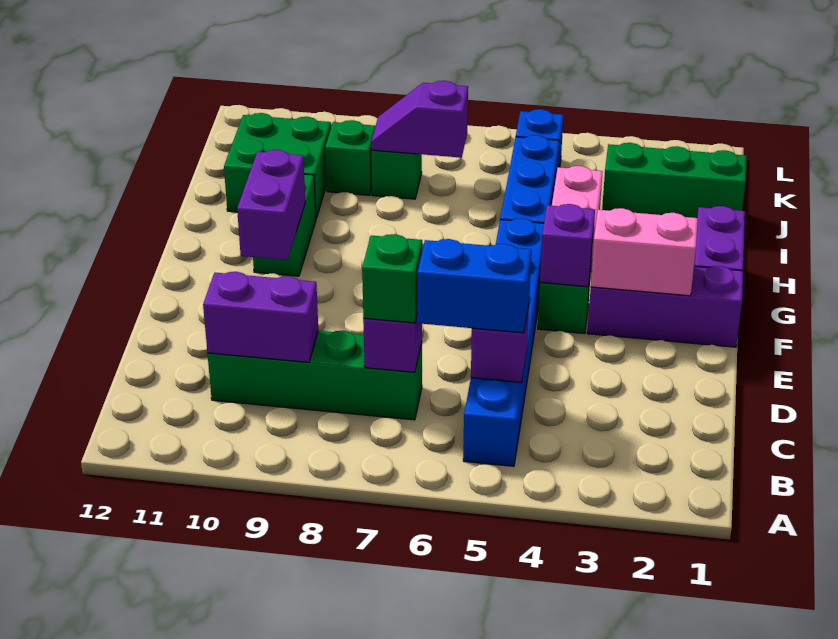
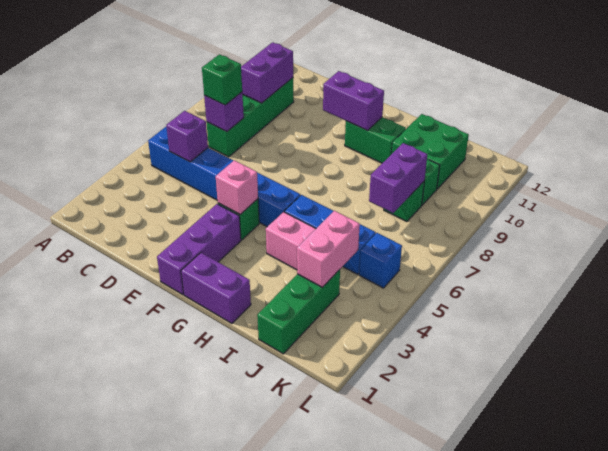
blue brick C5:C6 level 3 -> none
pink brick F2:F3 level 2 -> pink brick J3:J4 level 2
purple brick F4 level 2 -> pink brick F4 level 2
purple slope J7:J8 level 2 top 7 -> purple brick J7:J8 level 2

